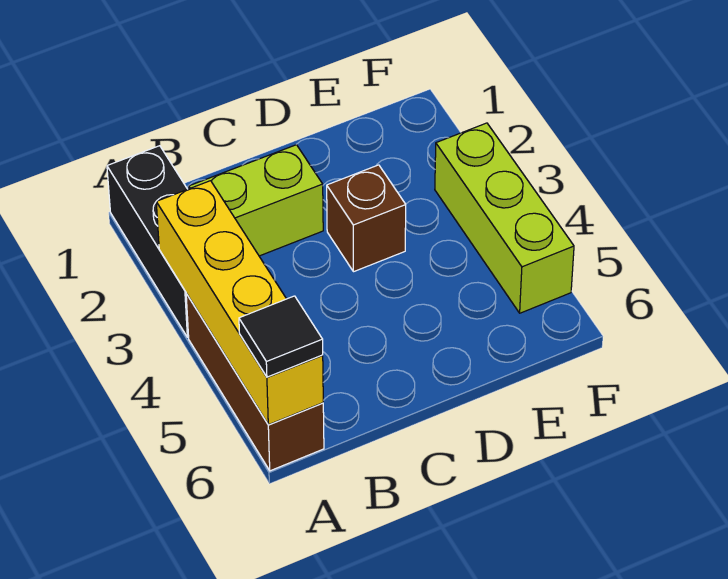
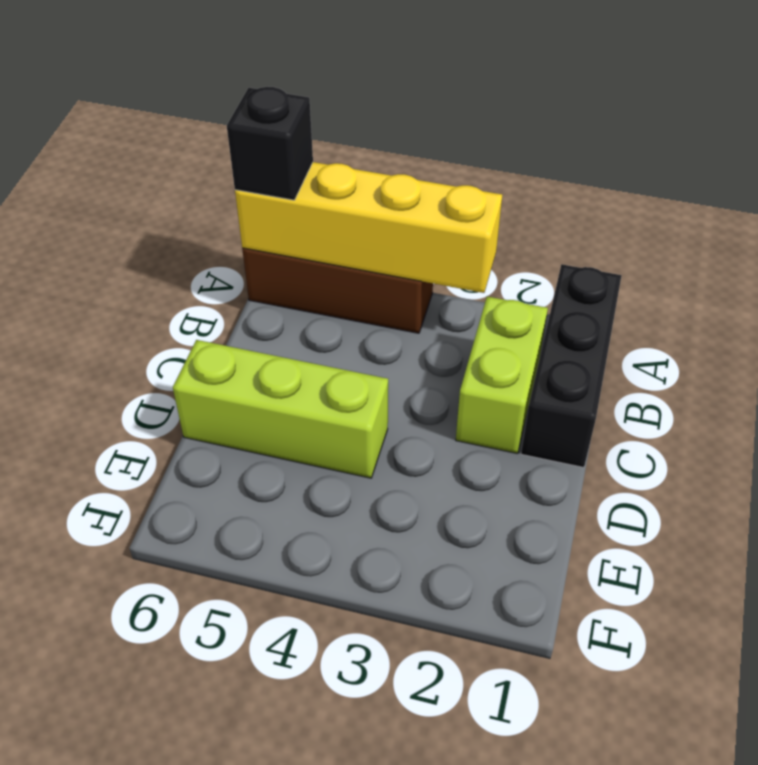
black brick A1:A3 level 1 -> black brick A1:C1 level 1
black tile A6 level 3 -> black brick A6 level 3
brown brick D3 level 1 -> none
lime brick F3:F5 level 1 -> lime brick D4:D6 level 1

